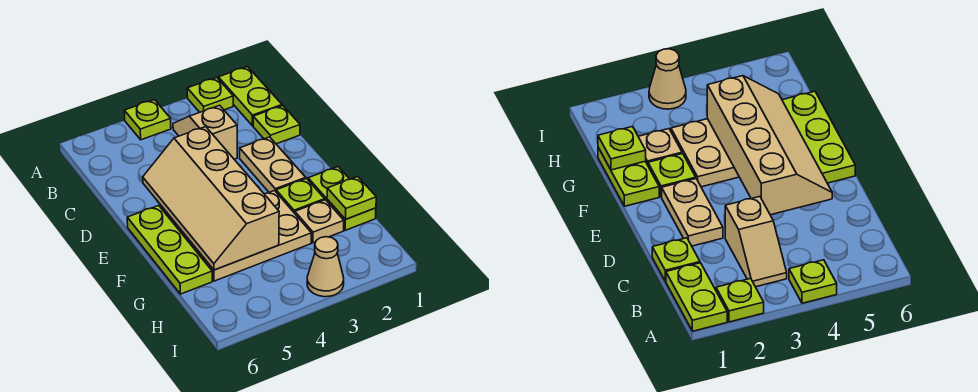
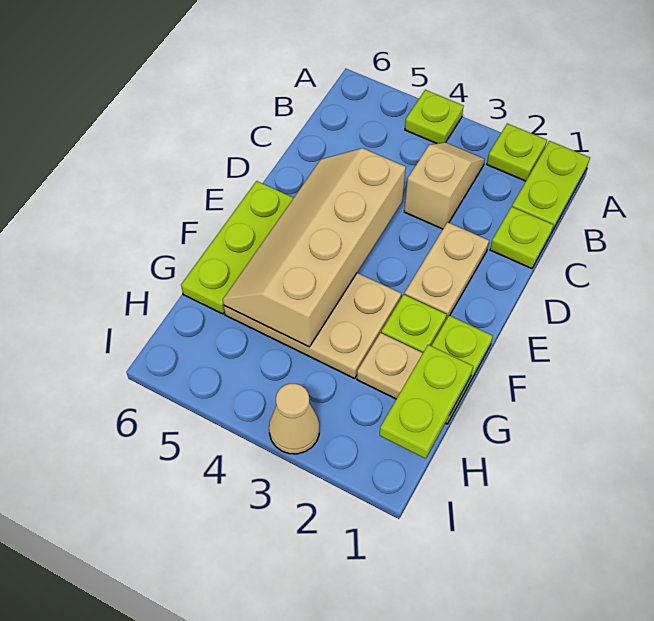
lime plate G1 level 2 -> lime plate G1:H1 level 2

